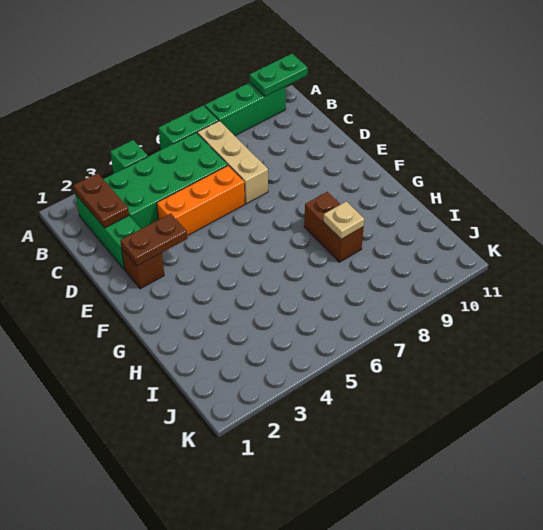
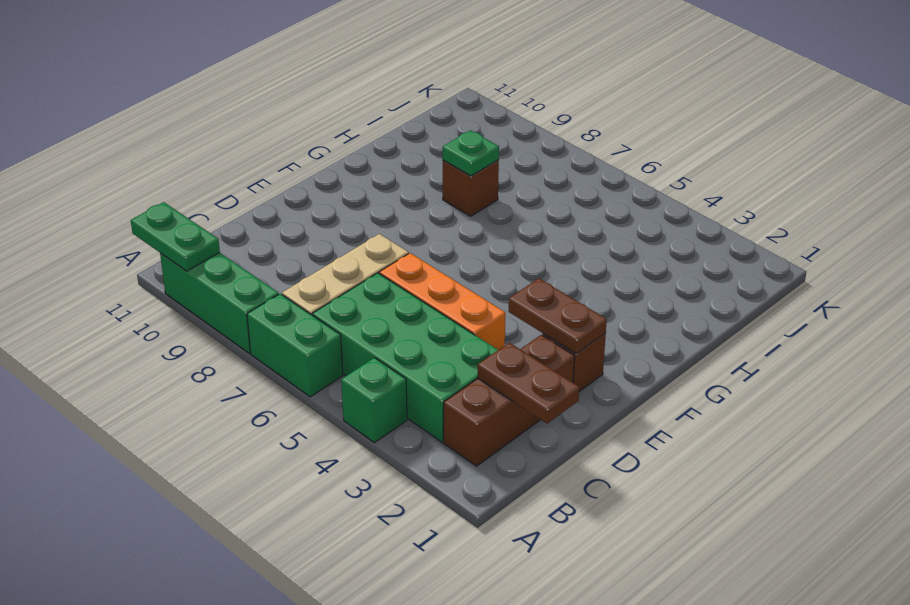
green brick B2:D2 level 1 -> brown brick B2:D2 level 1
brown plate B2:C2 level 2 -> brown plate C1:C2 level 2
brown brick G8:H8 level 1 -> brown brick H8 level 1
tan plate H8 level 2 -> green plate H8 level 2

